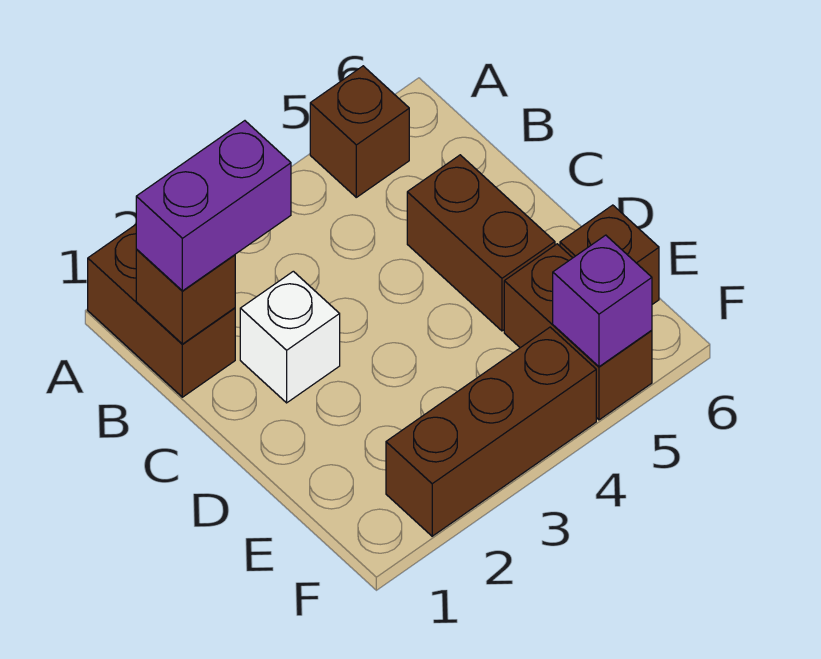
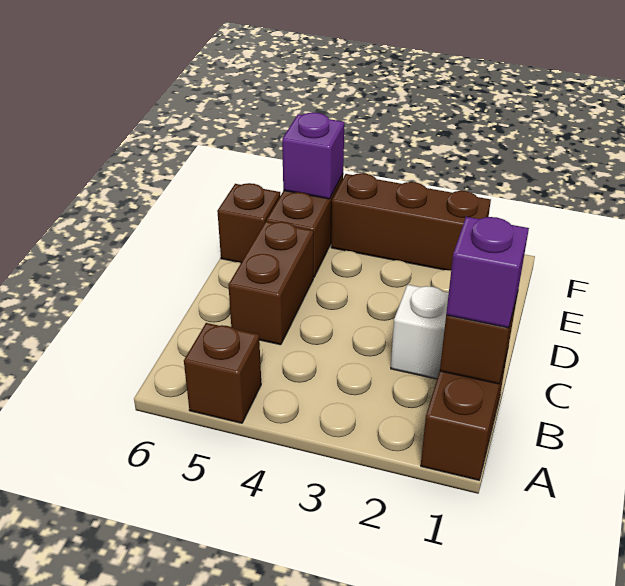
purple brick B1:B2 level 3 -> purple brick B1 level 3

